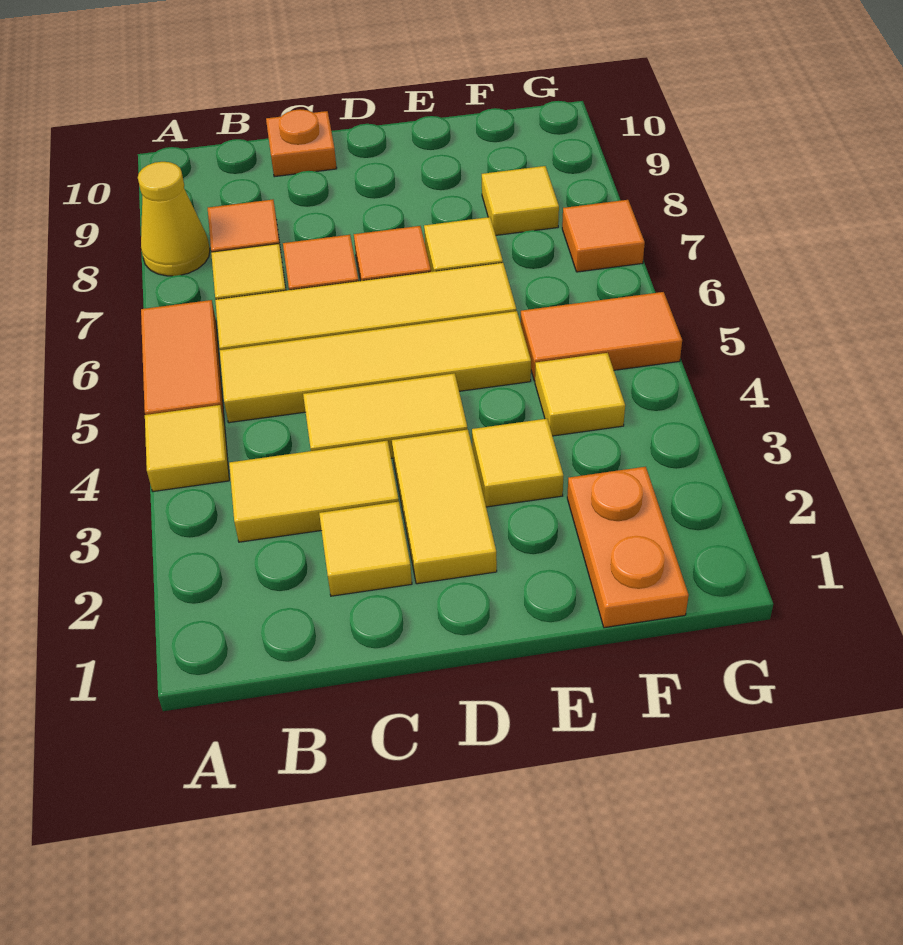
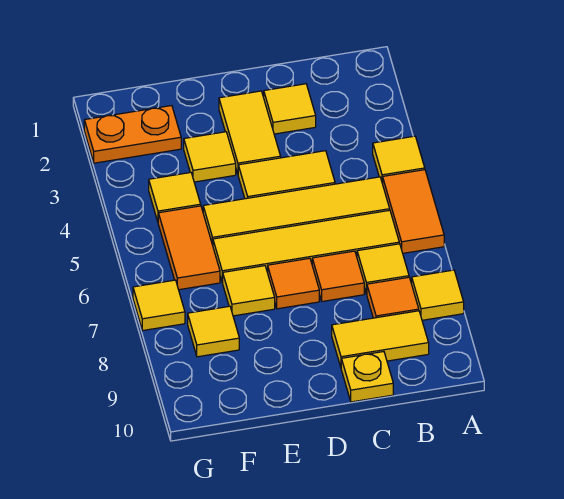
yellow cone A8 level 1 -> yellow tile A8 level 1
yellow tile B3:C3 level 1 -> yellow tile B9:C9 level 1
orange plate C10 level 1 -> yellow plate C10 level 1
orange plate F1:F2 level 1 -> orange plate F2:G2 level 1
orange tile F5:G5 level 1 -> orange tile F5:F6 level 1
orange tile G7 level 1 -> yellow tile G7 level 1

